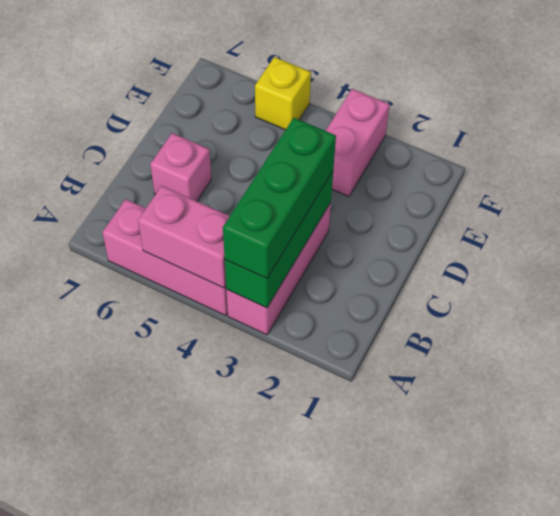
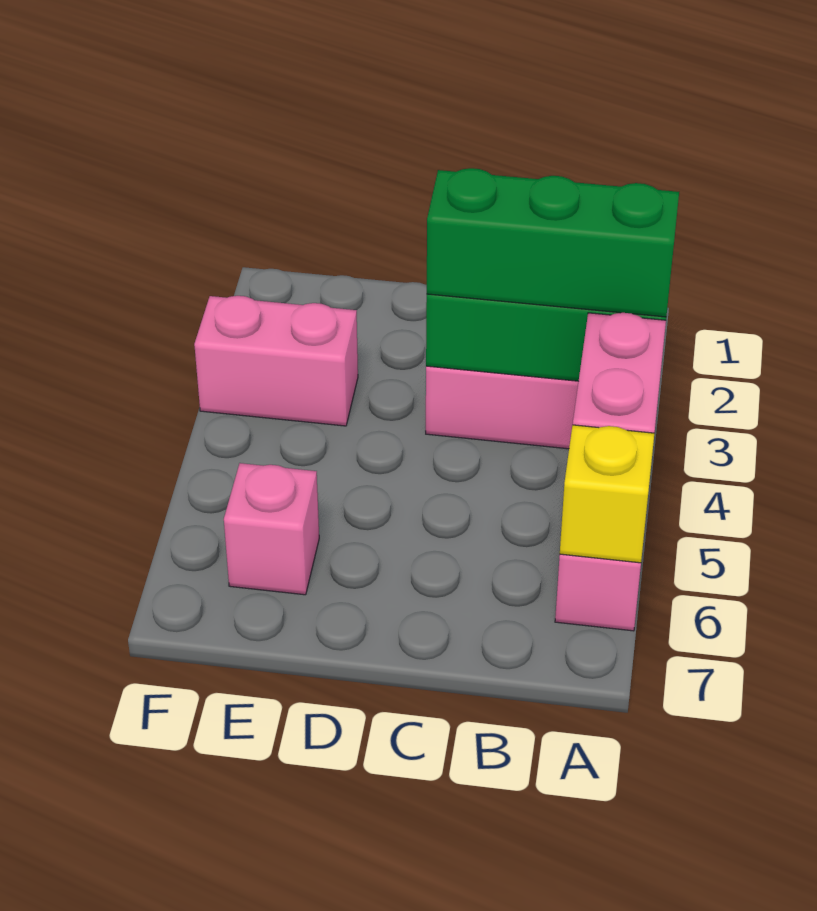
pink brick C6 level 1 -> pink brick E6 level 1
yellow brick F5 level 1 -> yellow brick A6 level 2

